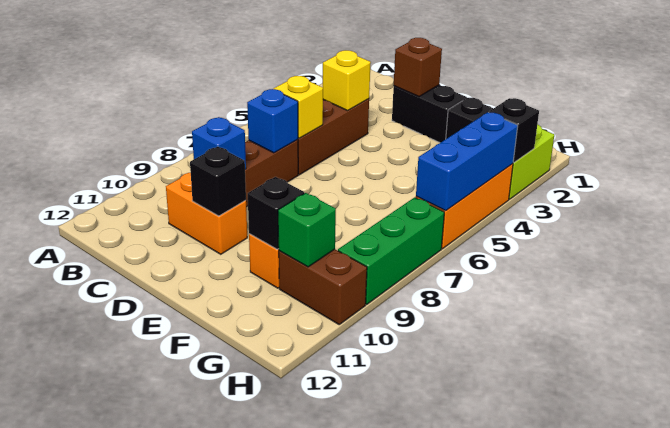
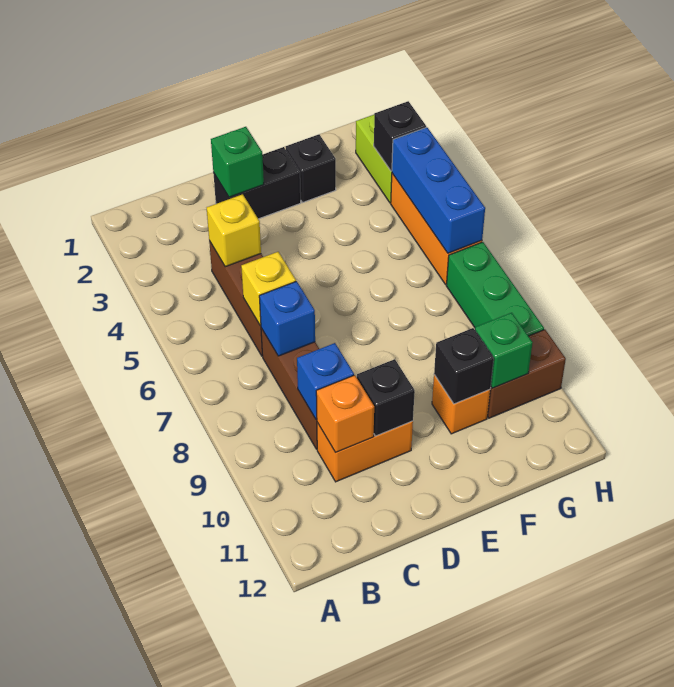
none -> orange brick C10 level 2
brown brick D2 level 2 -> green brick D2 level 2

